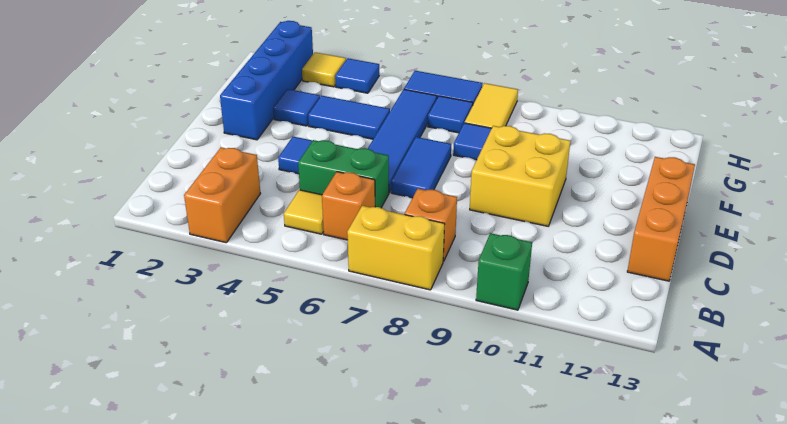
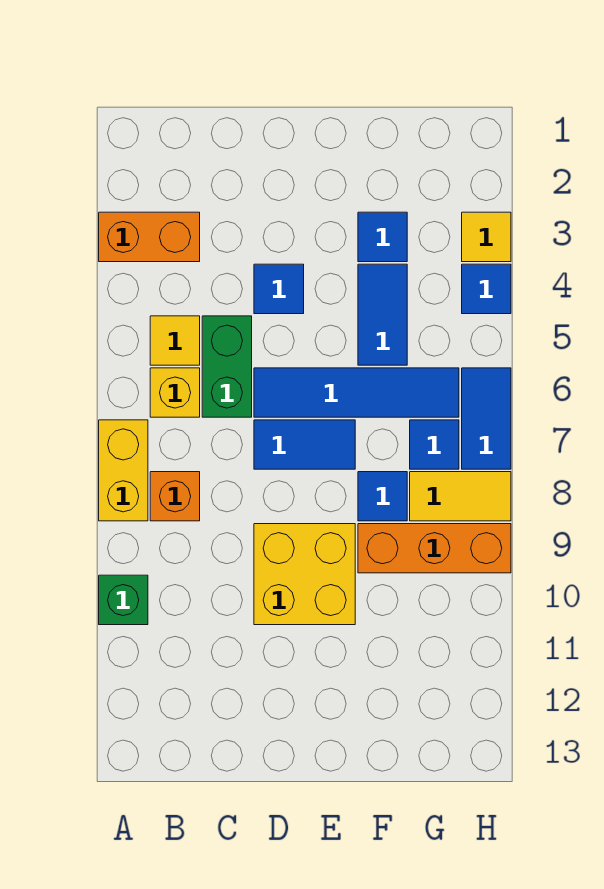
orange brick B6 level 1 -> yellow brick B6 level 1
orange brick C13:E13 level 1 -> orange brick F9:H9 level 1
blue brick E2:H2 level 1 -> none

